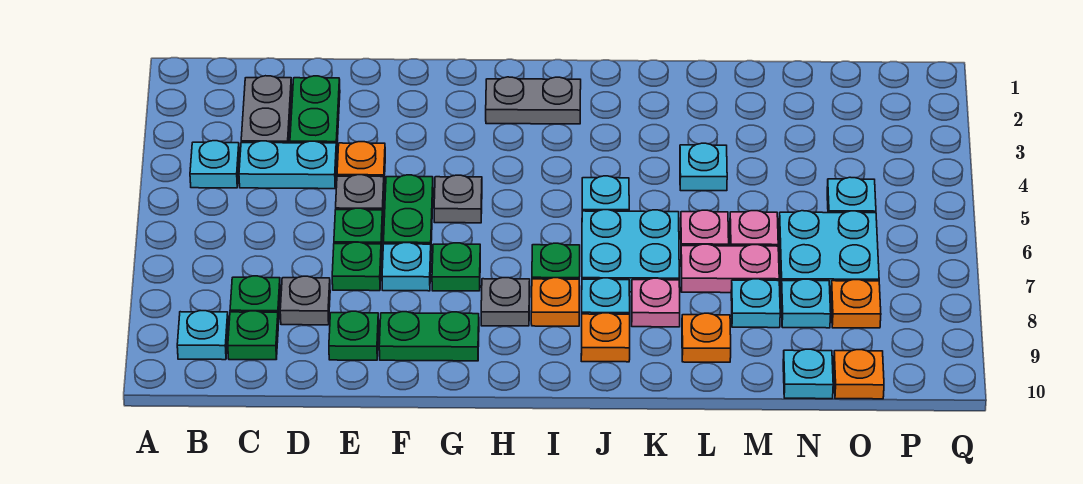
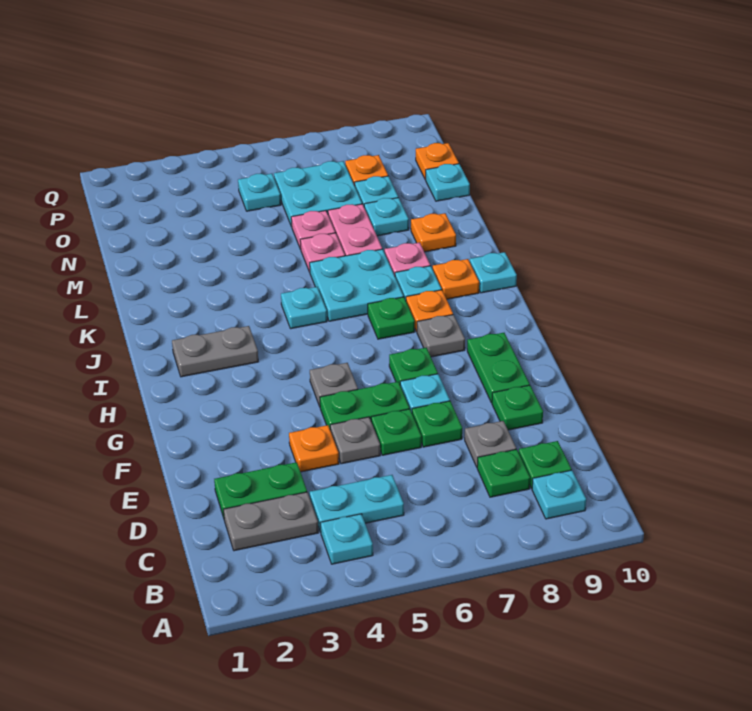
cyan plate C4:D4 level 1 -> cyan plate C4:C5 level 1
grey plate H2:I2 level 1 -> grey plate I2:I3 level 1
cyan plate L4 level 1 -> cyan plate J10 level 1

